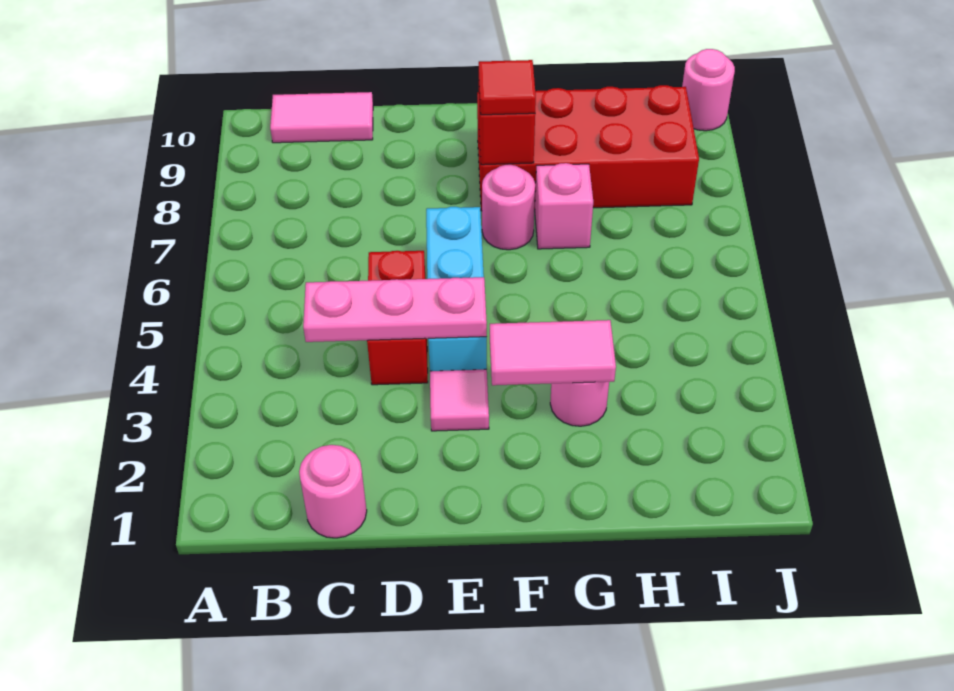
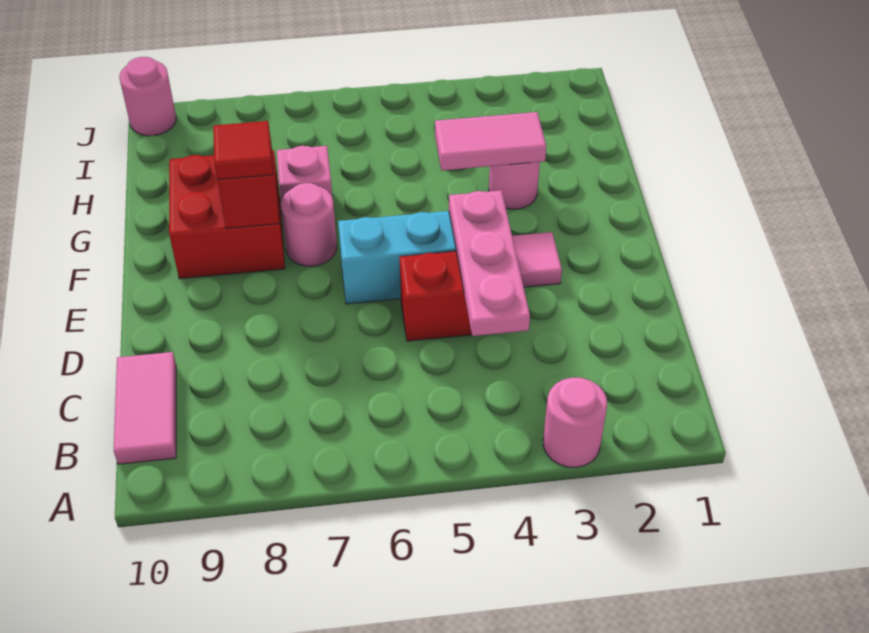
pink round brick C1 level 1 -> pink round brick A3 level 1
pink tile F3:G3 level 2 -> pink tile G3:G4 level 2
red brick F8:I9 level 1 -> red brick F8:G9 level 1

